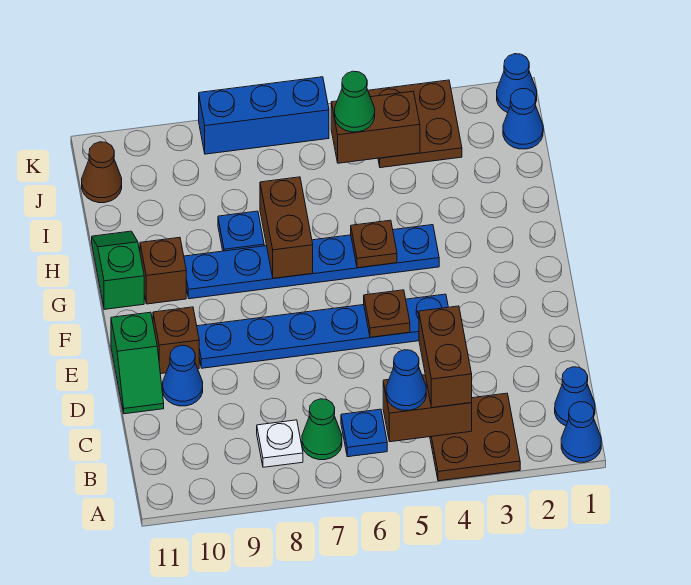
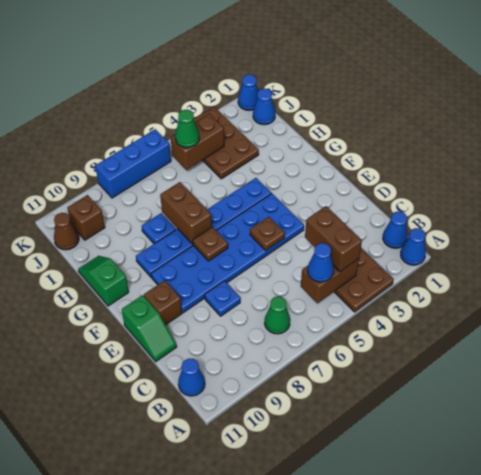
blue plate B6 level 1 -> blue plate D8 level 1
white plate B8 level 1 -> none
blue cone D10 level 1 -> blue cone B11 level 1
blue plate E4:E9 level 1 -> blue plate E4:F9 level 1
brown plate G5 level 2 -> brown plate F7 level 2
brown brick G10 level 1 -> brown brick J10 level 1
brown plate J3:K4 level 1 -> brown plate I3:K4 level 1

